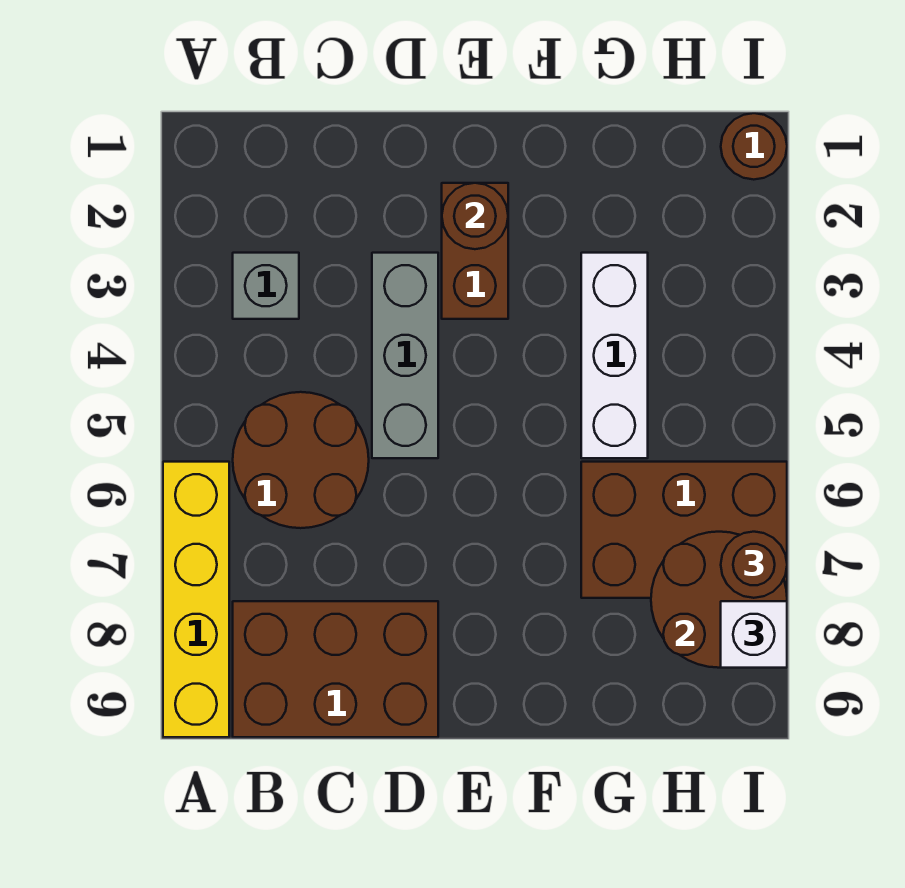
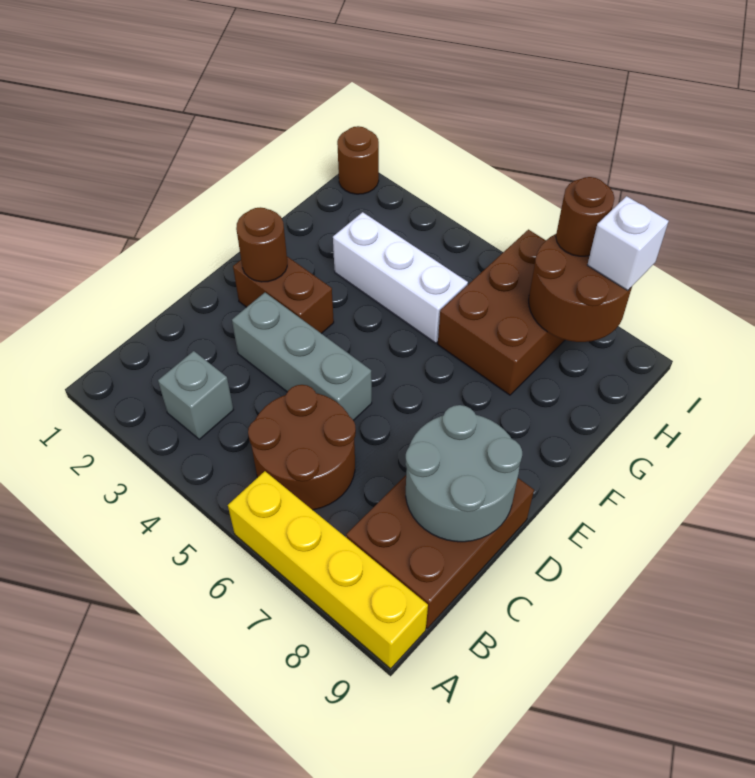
none -> grey round brick C8:D9 level 2

